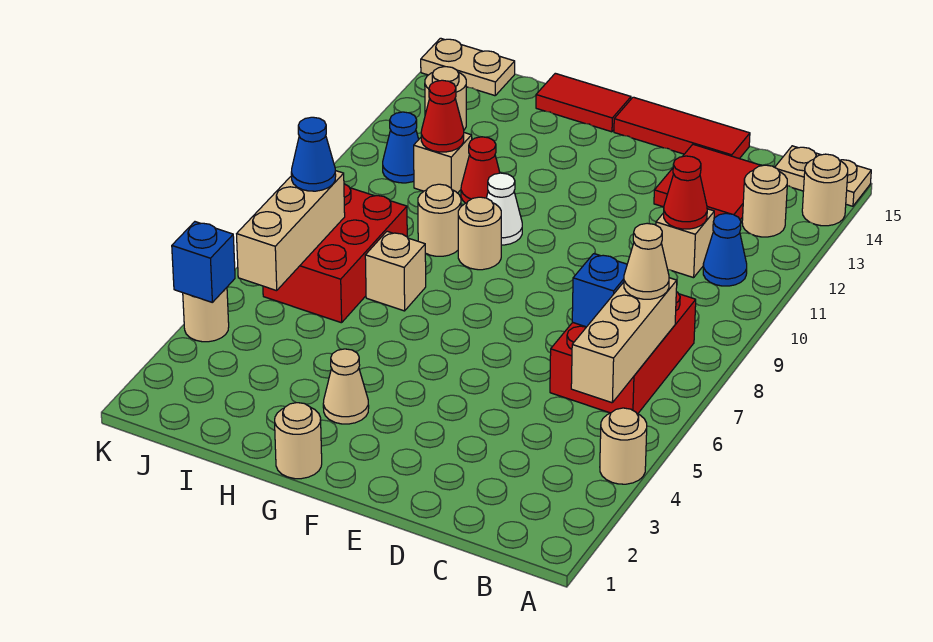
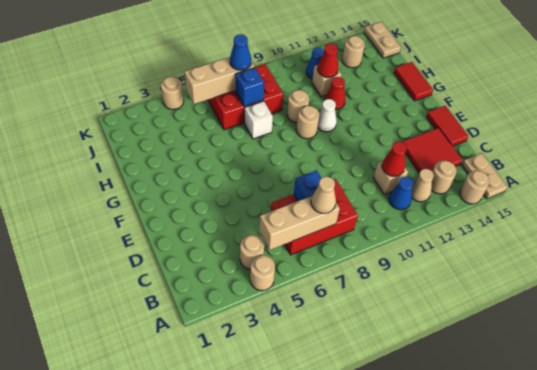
red tile D15:F15 level 1 -> red tile D15:E15 level 1
tan round brick G1 level 1 -> tan round brick B4 level 1
tan cone G3 level 1 -> tan cone B12 level 1
tan brick H7 level 1 -> white brick H7 level 1
blue brick K4 level 2 -> blue brick I7 level 2

